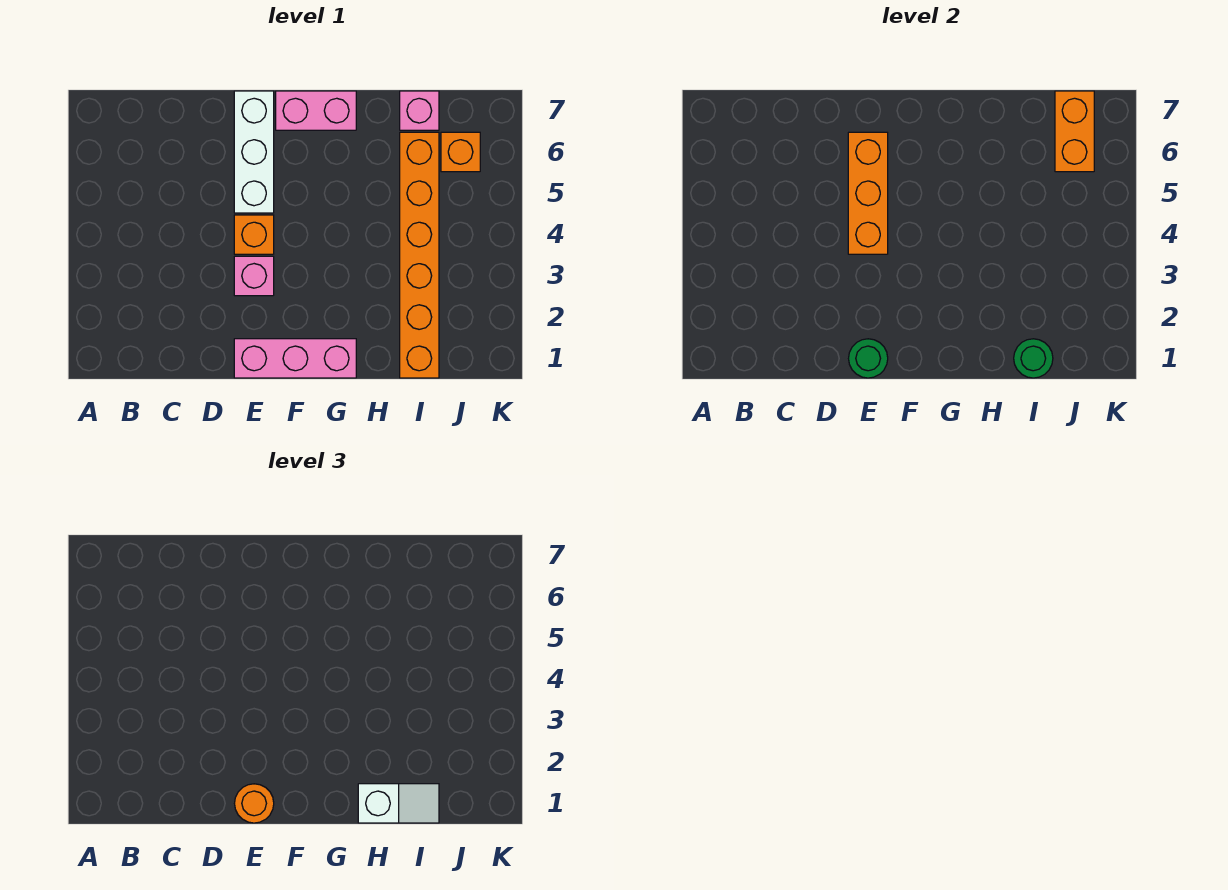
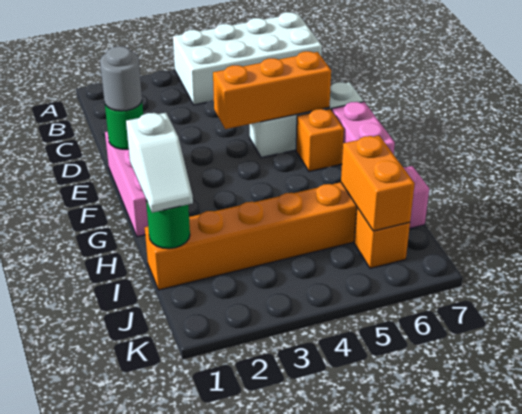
none -> white brick A4:B7 level 1
orange round brick E1 level 3 -> grey round brick E1 level 3
pink brick E3 level 1 -> none
orange brick E4 level 1 -> orange brick F6 level 1
orange brick J6:J7 level 2 -> orange brick I6:J6 level 2

